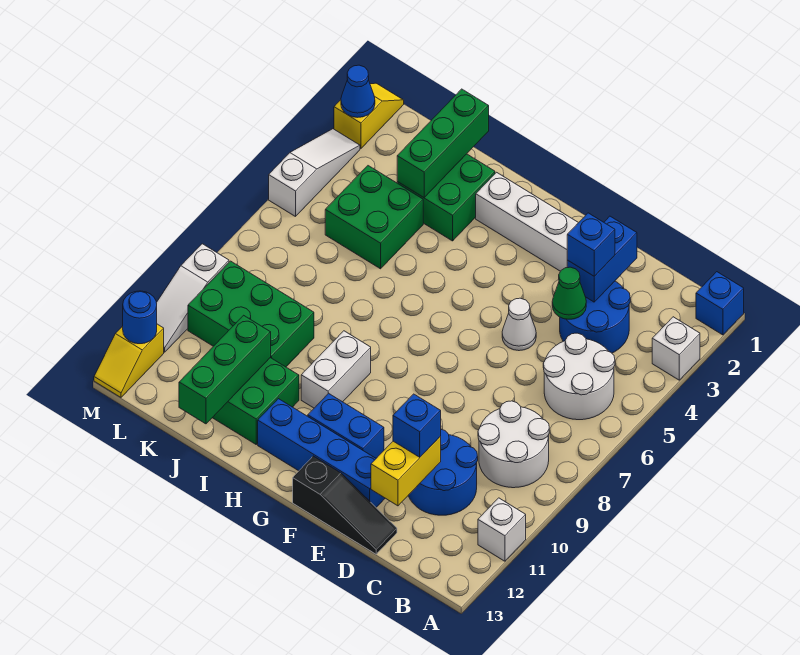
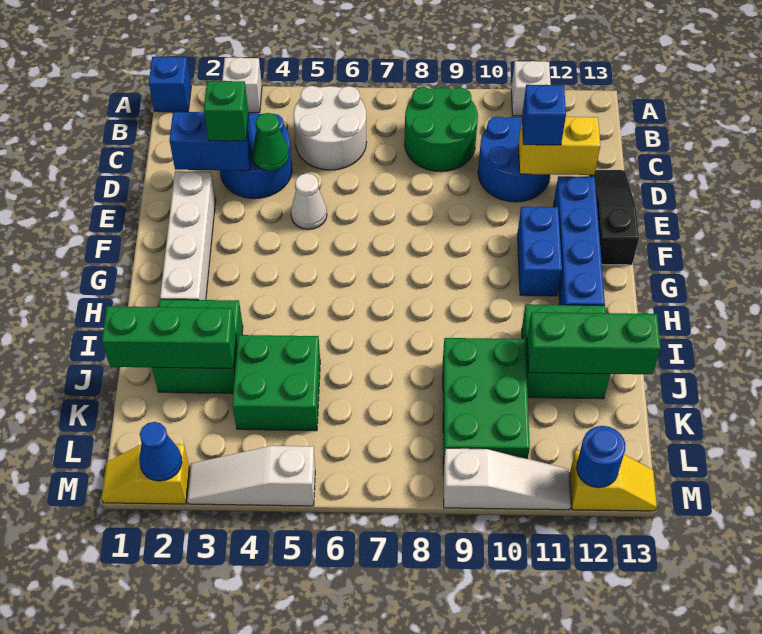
white round brick B8:C9 level 1 -> green round brick B8:C9 level 1
blue brick D3 level 3 -> green brick D3 level 3
white brick H9:H10 level 1 -> none

